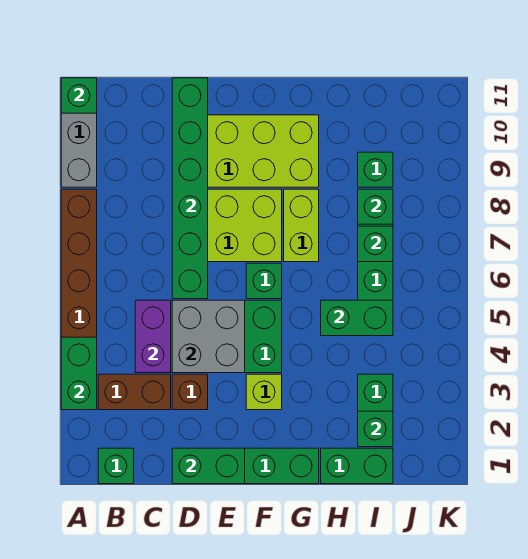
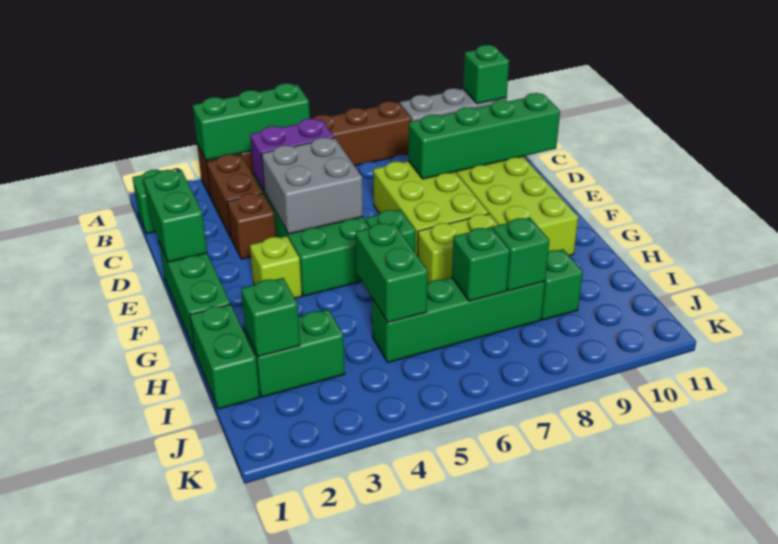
green brick A3:A4 level 2 -> green brick A3:A5 level 2
green brick D6:D11 level 2 -> green brick D8:D11 level 2

